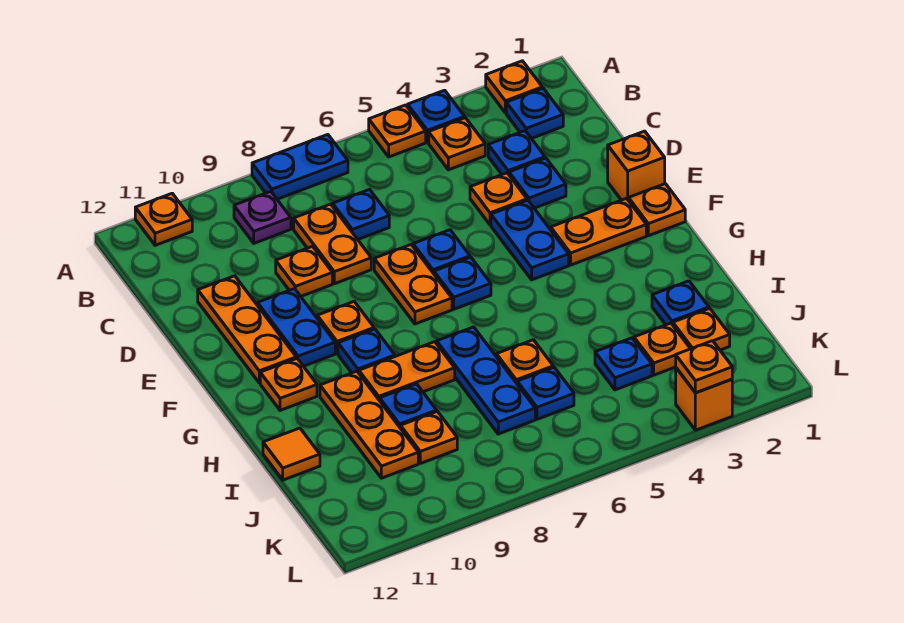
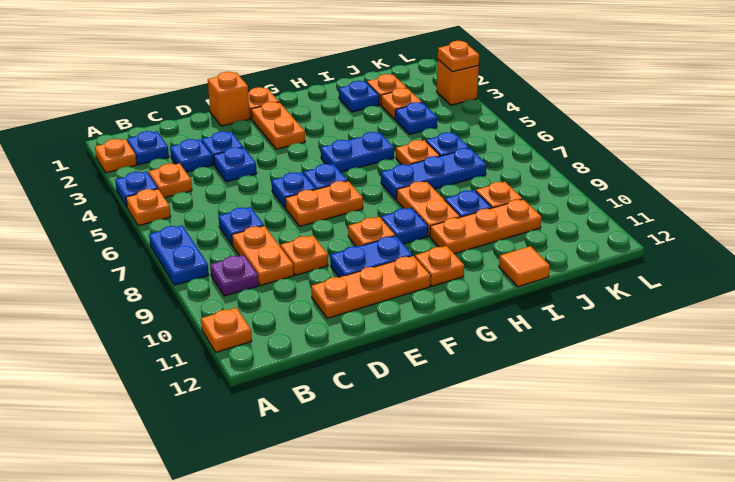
orange plate C8:D8 level 1 -> orange plate C8:C9 level 1
orange plate D4 level 1 -> blue plate D4 level 1
blue plate E4:F4 level 1 -> blue plate G5:H5 level 1

